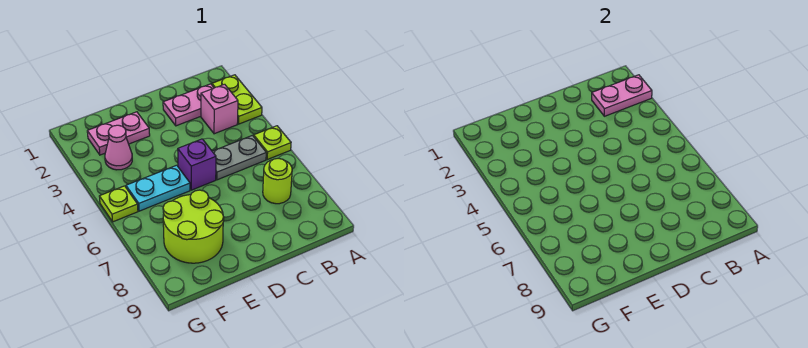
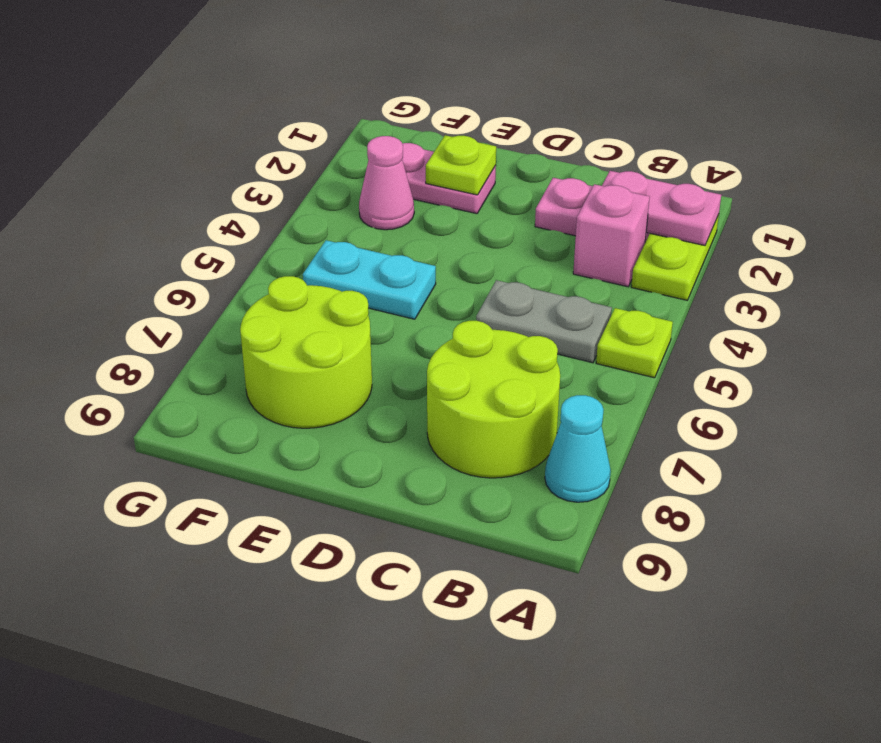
none -> cyan cone A8 level 1
lime round brick B7 level 1 -> lime round brick B7:C8 level 1
purple brick D5 level 1 -> none
lime plate G5 level 1 -> lime plate E2 level 2

